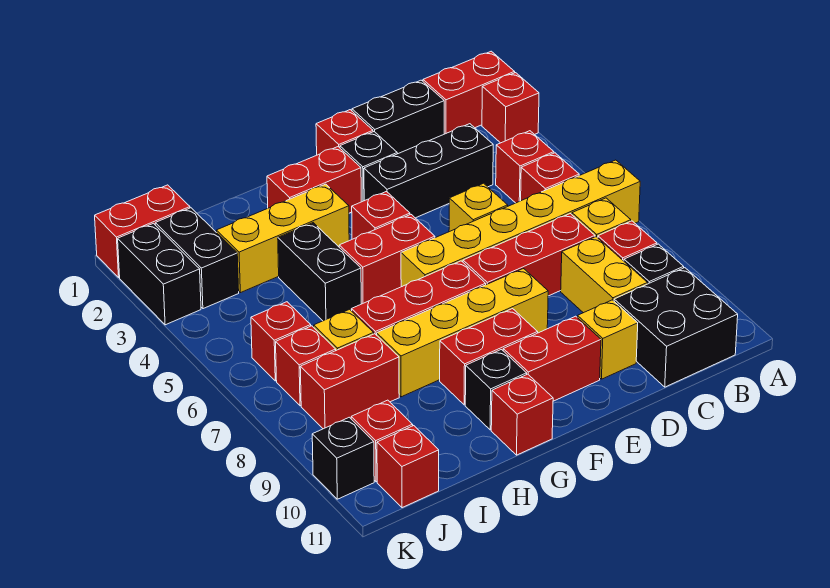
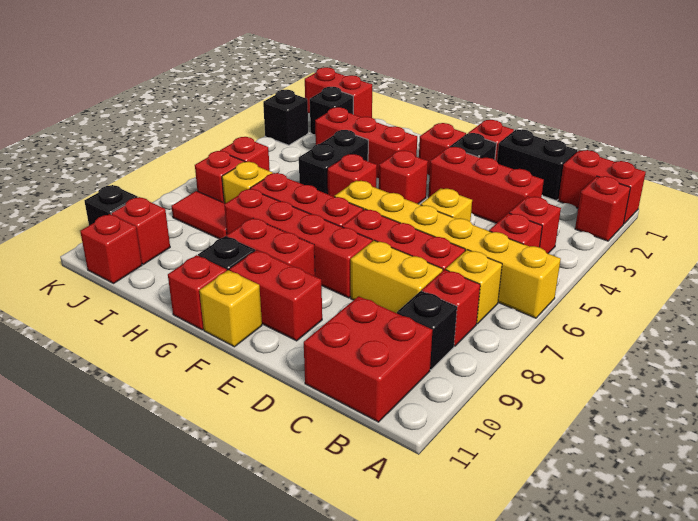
black brick B10:C11 level 1 -> red brick B10:C11 level 1
black brick C3:E3 level 1 -> red brick C3:E3 level 1
yellow brick C8:C9 level 1 -> yellow brick C8:D8 level 1
yellow brick D10 level 1 -> yellow brick F11 level 1
yellow brick E8:H8 level 1 -> red brick E8:H8 level 1
red brick F2:G2 level 1 -> red brick F2 level 1
red brick F5:G5 level 1 -> red brick G5 level 1
yellow brick G3:I3 level 1 -> red brick G3:I3 level 1
red brick I8:J8 level 1 -> red tile I8:J8 level 1
black brick J2:J3 level 1 -> black brick J2 level 1
black brick K2:K3 level 1 -> black brick K3 level 1

